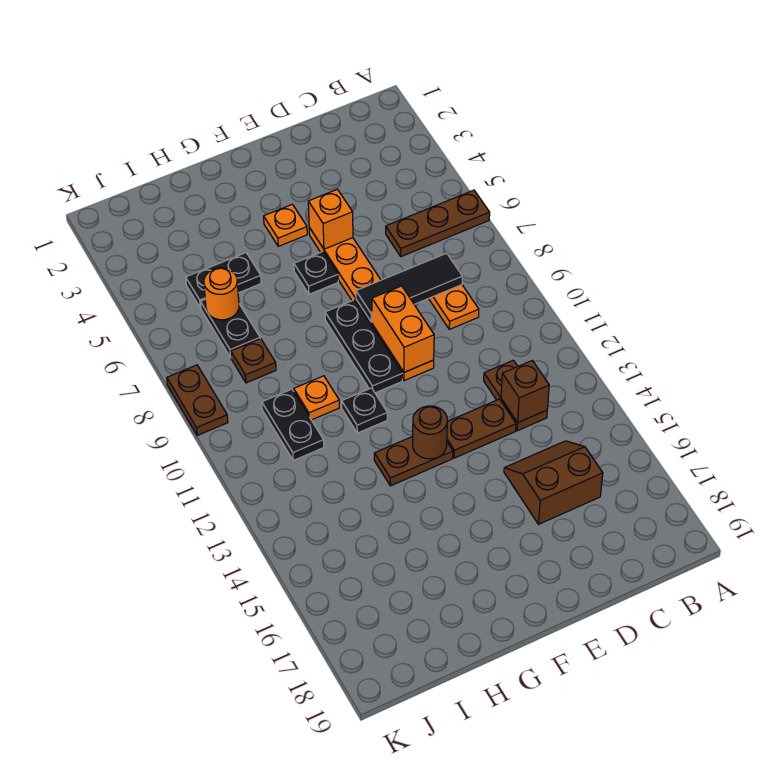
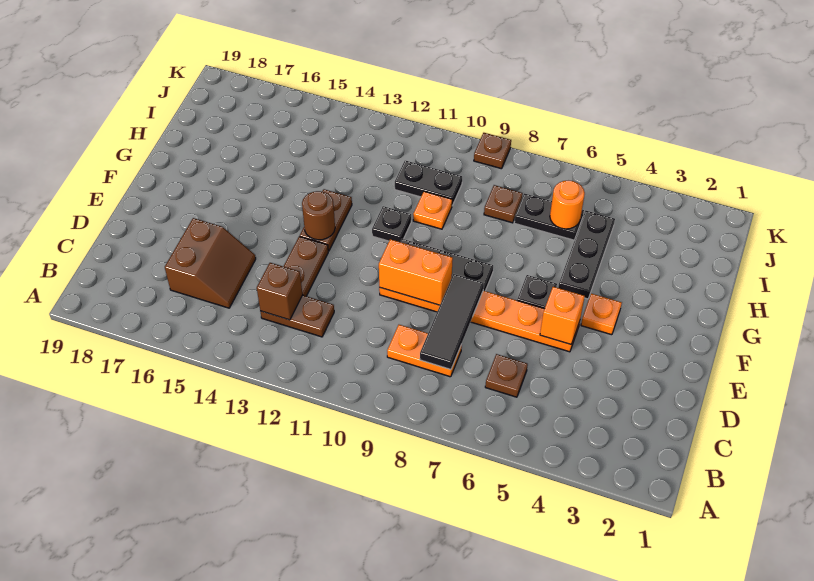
brown plate A6:C6 level 1 -> brown plate C6 level 1
black plate H5:I5 level 1 -> black plate G5:I5 level 1
brown plate K8:K9 level 1 -> brown plate K9 level 1

